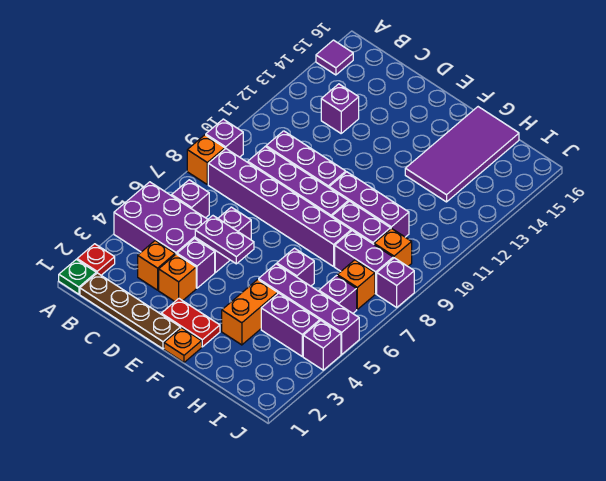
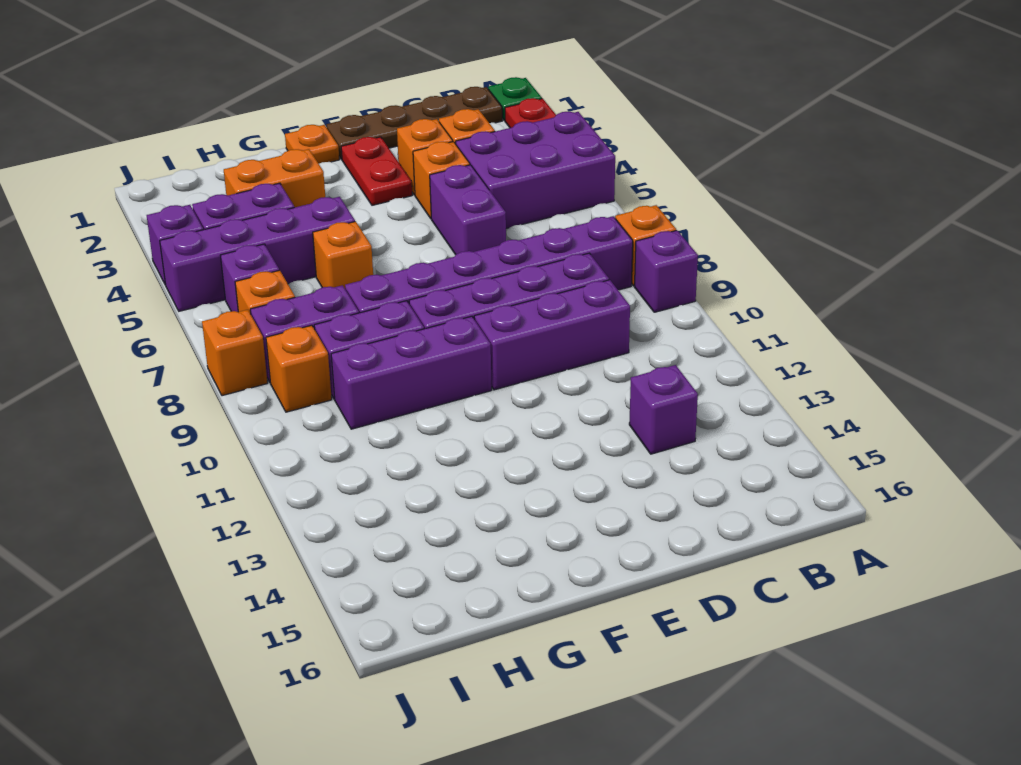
purple tile A15 level 1 -> none
purple brick B6 level 1 -> none
purple brick D4 level 1 -> orange brick D4 level 1
purple plate D5:E5 level 2 -> none
red plate E2:F2 level 1 -> red plate E2:E3 level 1
orange brick G3:G4 level 1 -> orange brick G3:H3 level 1
purple brick G6 level 1 -> orange brick G6 level 1
purple tile G13:H16 level 1 -> none
purple brick J8 level 1 -> orange brick J8 level 1

